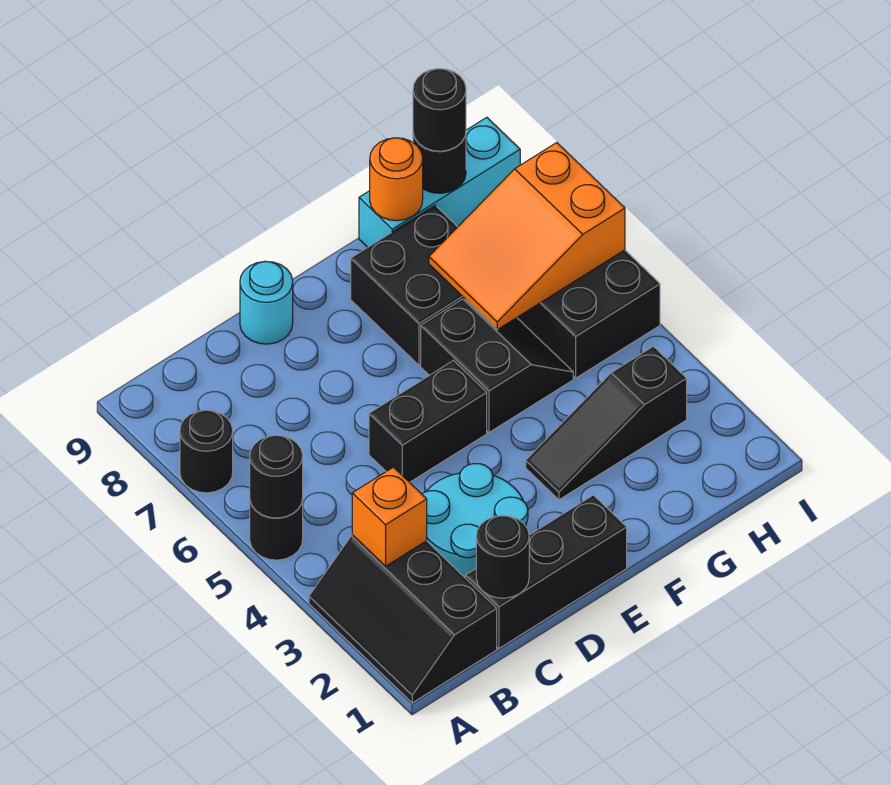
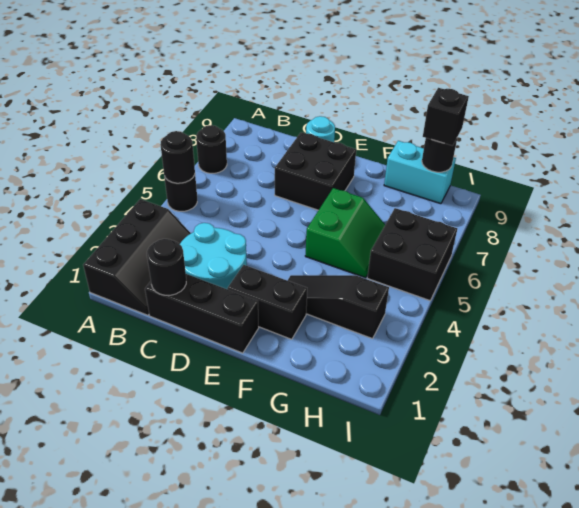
black slope A1:B3 level 1 top B -> black slope A1:B3 level 1 top A
orange brick B3 level 2 -> none
black brick D5:E5 level 1 -> black brick E2:F2 level 1
black slope F5:G6 level 1 top F -> green slope F5:G6 level 1 top F
black brick F7:G8 level 1 -> black brick D7:E8 level 1
orange slope G6:I7 level 2 top I -> none
cyan brick G9:I9 level 1 -> cyan brick G9:H9 level 1
orange round brick G9 level 2 -> none
black round brick H9 level 3 -> black brick H9 level 3

